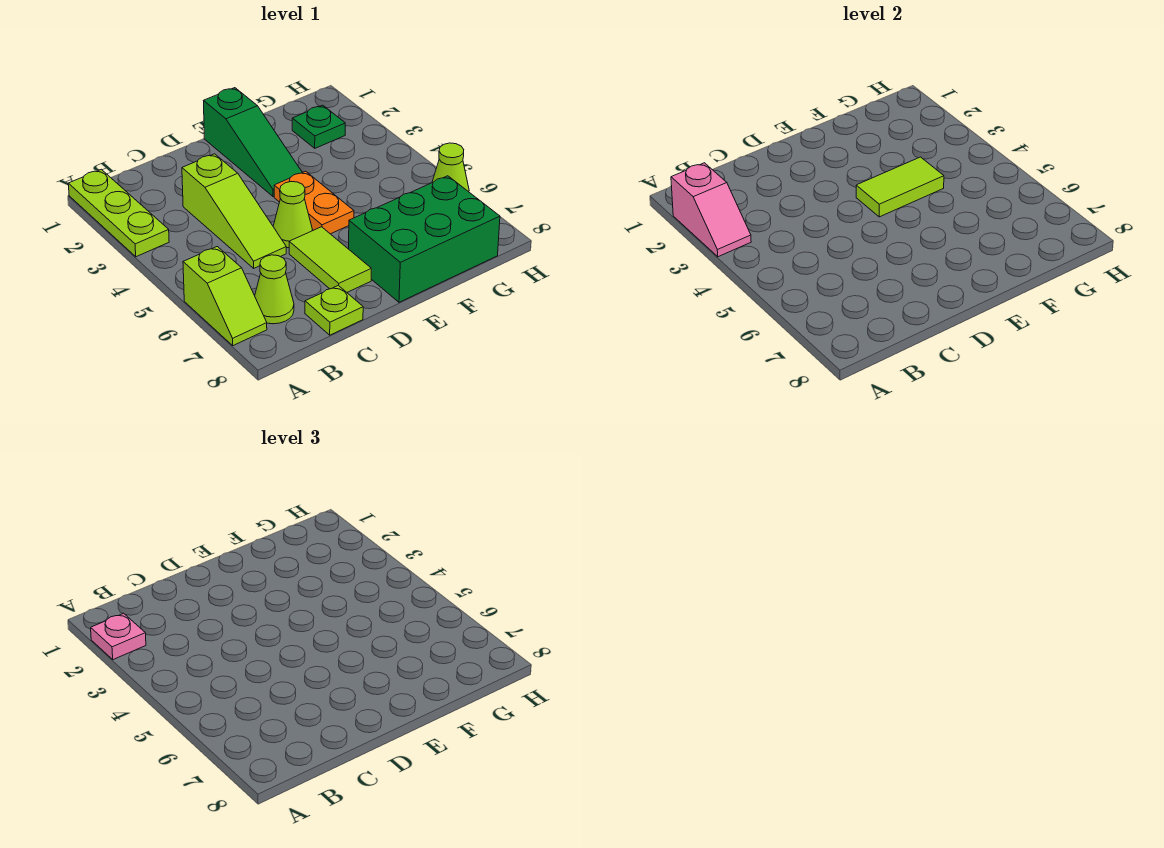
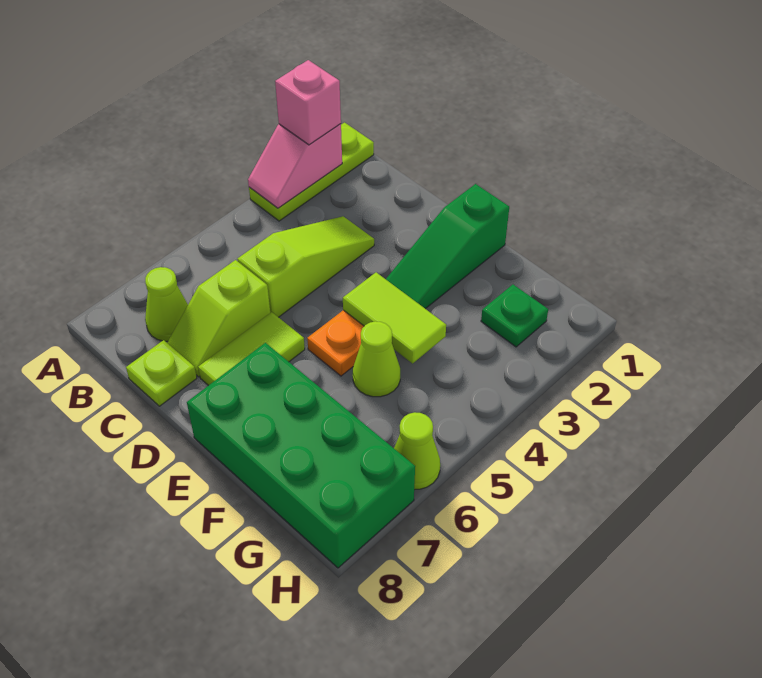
pink plate A2 level 3 -> pink brick A2 level 3
lime slope A6:A7 level 1 top 6 -> lime slope C6:C7 level 1 top 6
lime slope C3:C5 level 1 top 3 -> lime slope C3:C5 level 1 top 5
lime cone D5 level 1 -> lime cone F5 level 1
green brick E7:G8 level 1 -> green brick E7:H8 level 1

